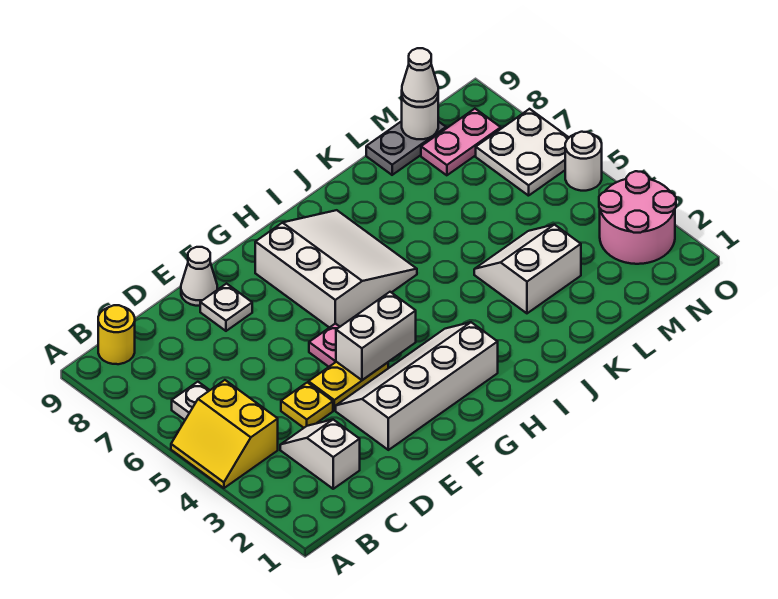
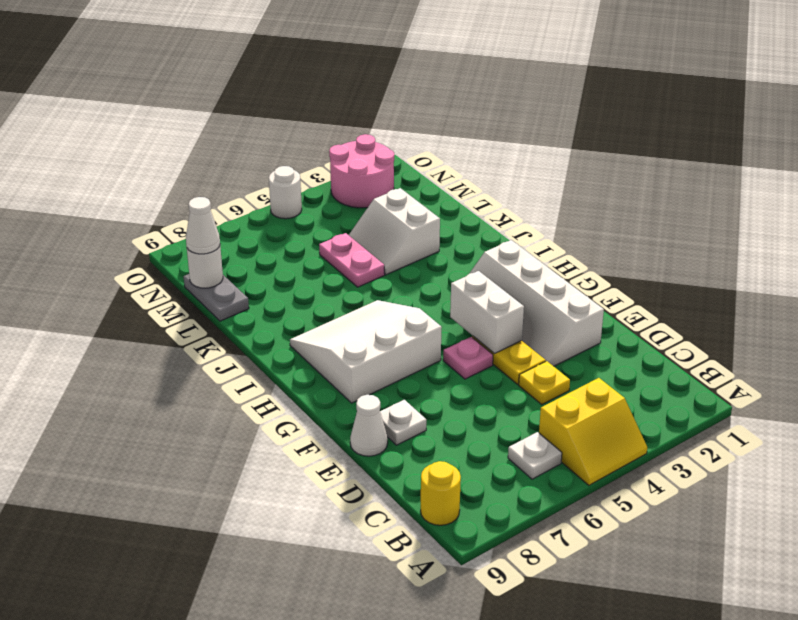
white slope C2:C3 level 1 top 2 -> none
pink plate M8:N8 level 1 -> pink plate K5:L5 level 1
white plate N6:O7 level 1 -> none

